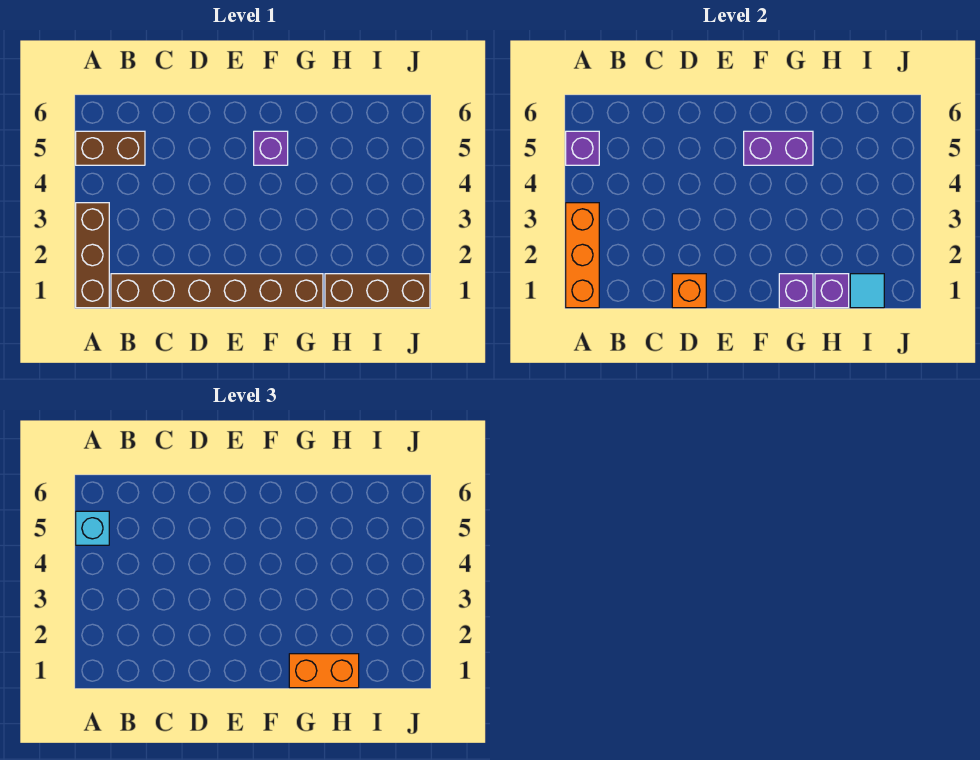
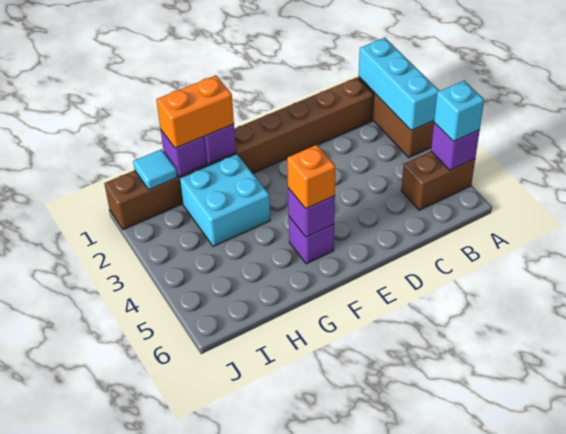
orange brick A1:A3 level 2 -> cyan brick A1:A3 level 2
orange brick D1 level 2 -> orange brick F5 level 3
purple brick F5:G5 level 2 -> purple brick F5 level 2
none -> cyan brick G2:H3 level 1

